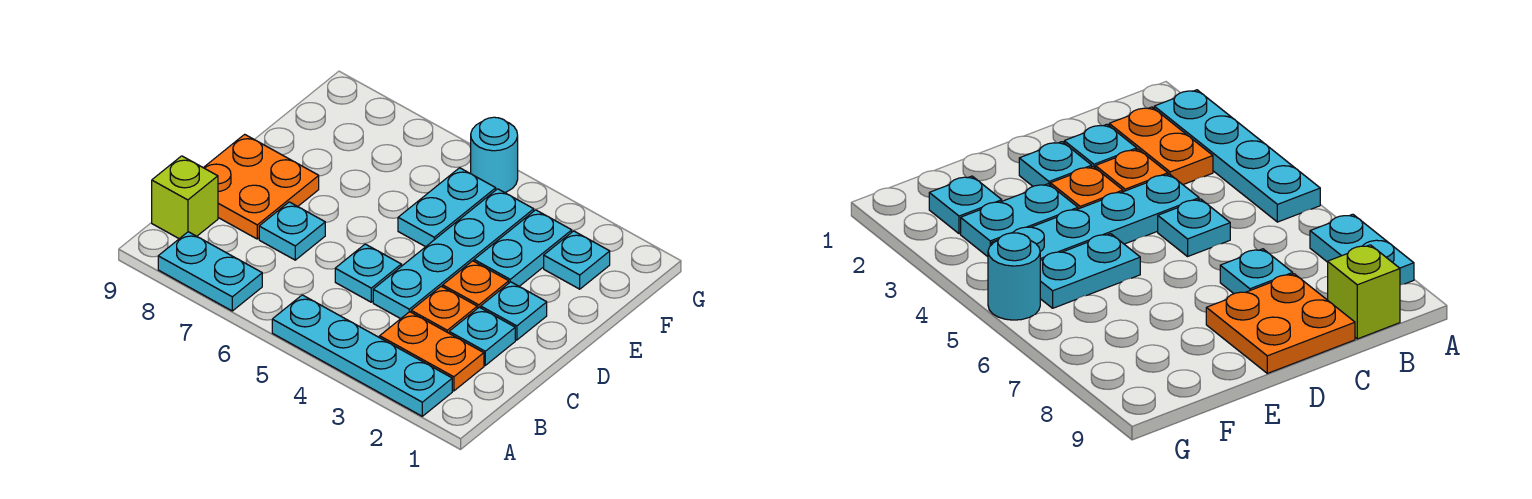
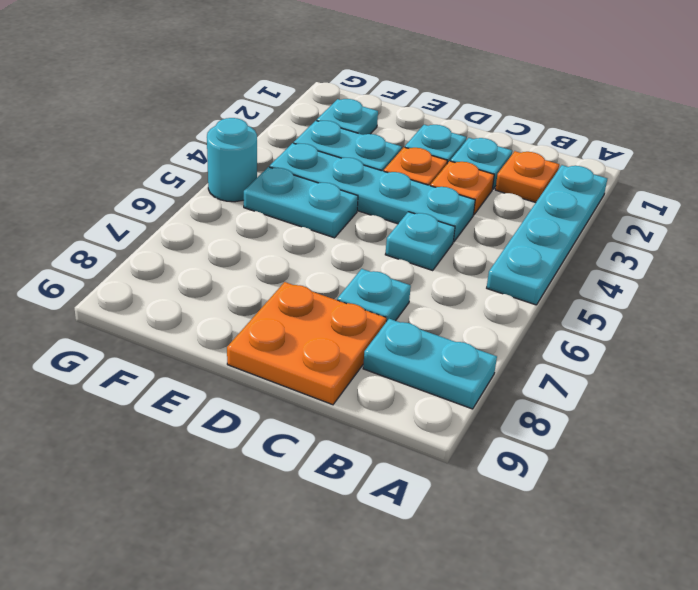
cyan plate A7:A8 level 1 -> cyan plate A8:B8 level 1
orange plate B2:B3 level 1 -> orange plate B2 level 1
lime brick B9 level 1 -> none

